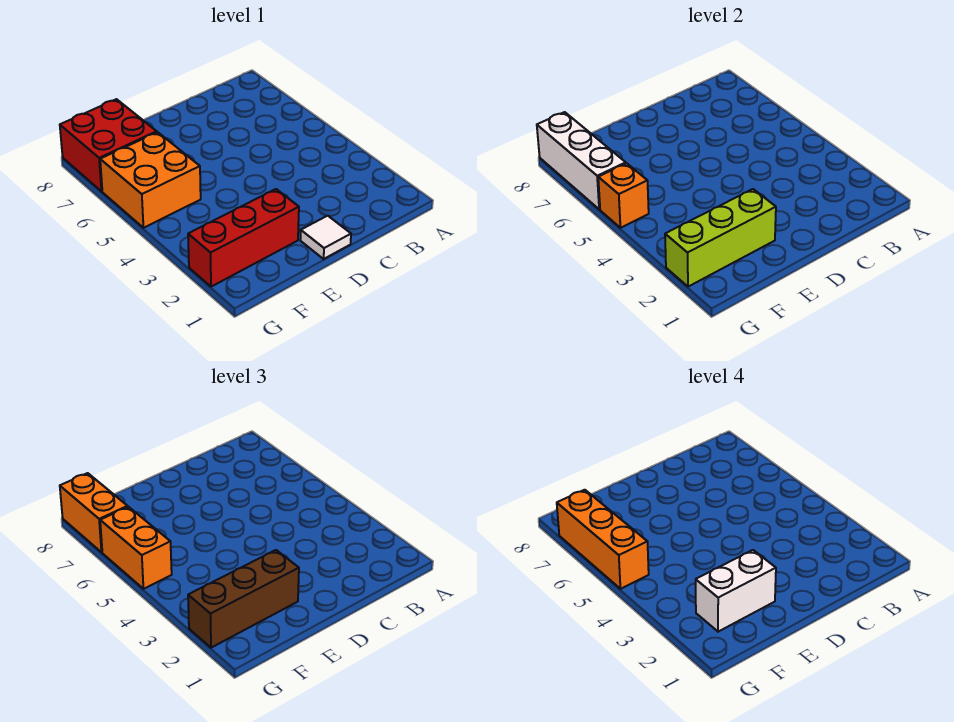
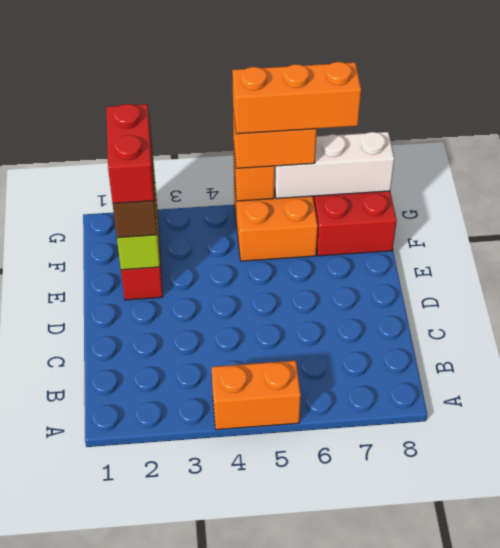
white tile D1 level 1 -> none
white brick E2:F2 level 4 -> red brick E2:F2 level 4
orange brick G7:G8 level 3 -> orange brick A4:A5 level 1

